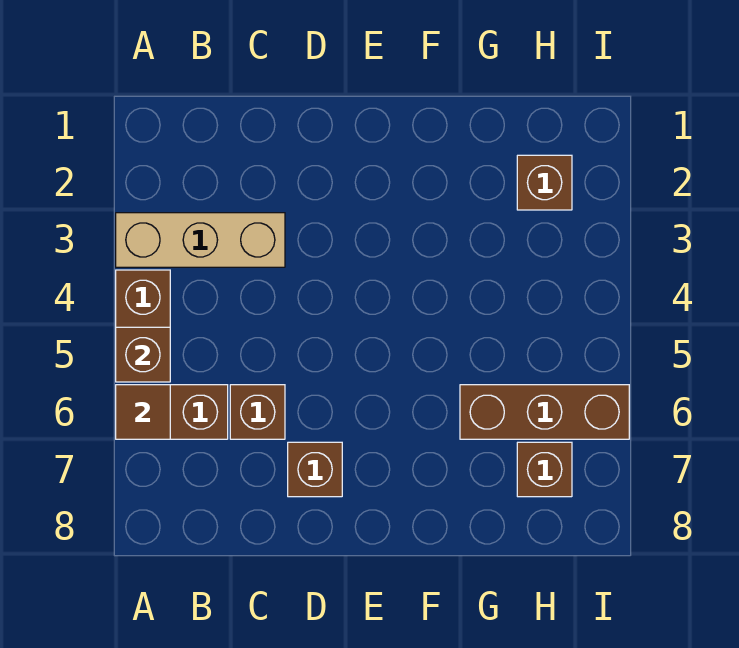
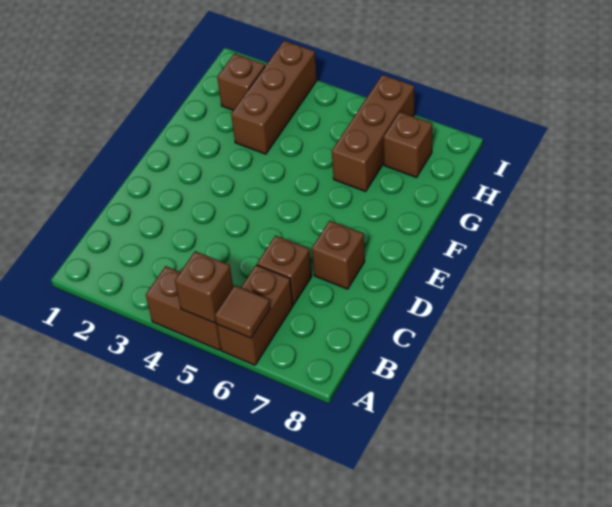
tan brick A3:C3 level 1 -> none
none -> brown brick G3:I3 level 1

